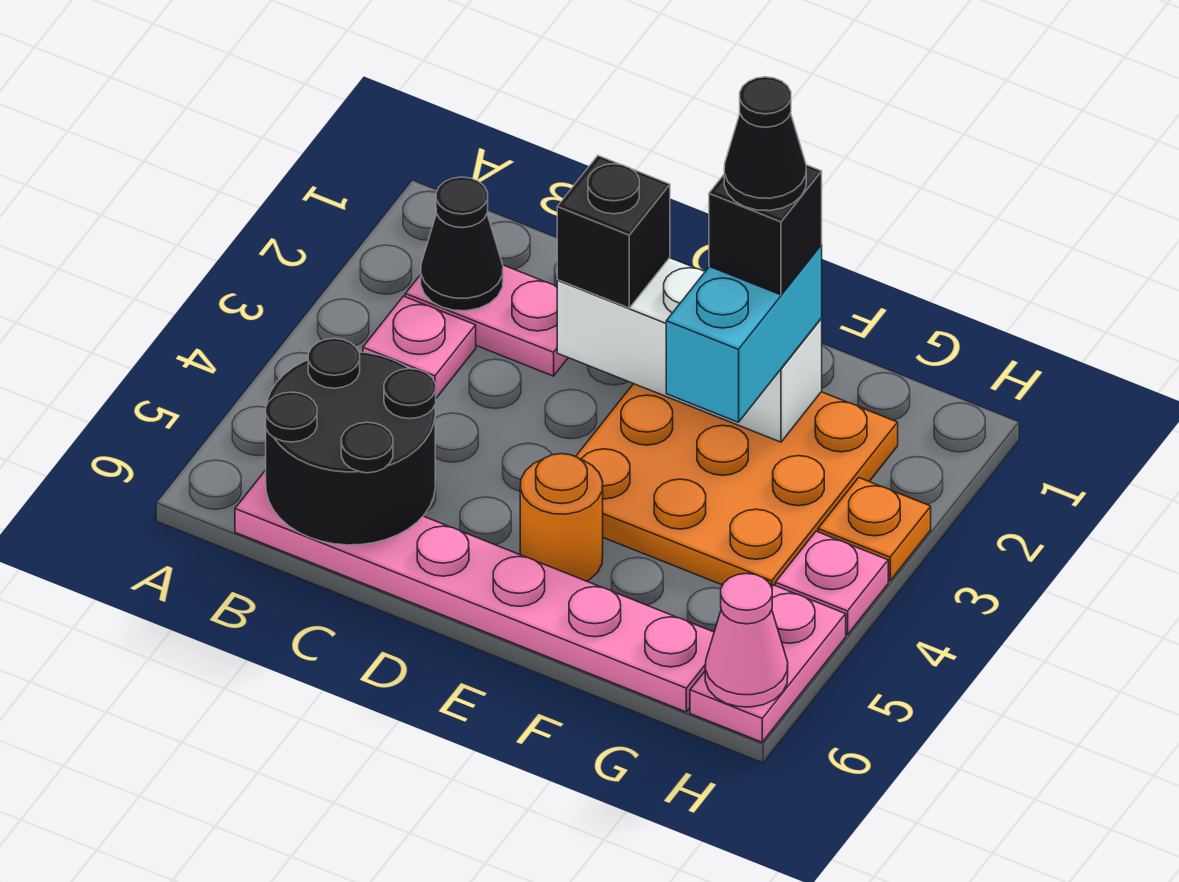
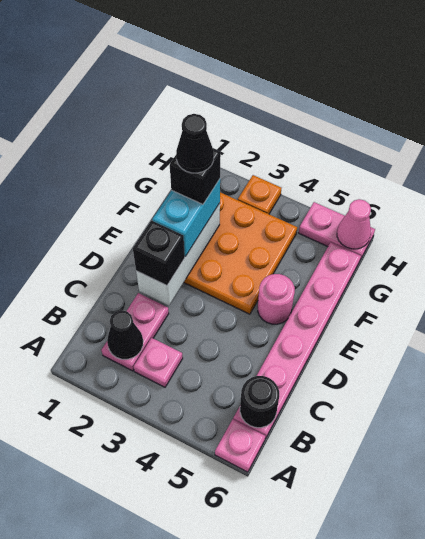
black round brick B5:C6 level 2 -> black round brick B6 level 2
orange round brick E5 level 1 -> pink round brick E5 level 1
cyan brick F2:F3 level 3 -> cyan brick E2:F2 level 3
pink plate H4 level 1 -> pink plate A6 level 1

